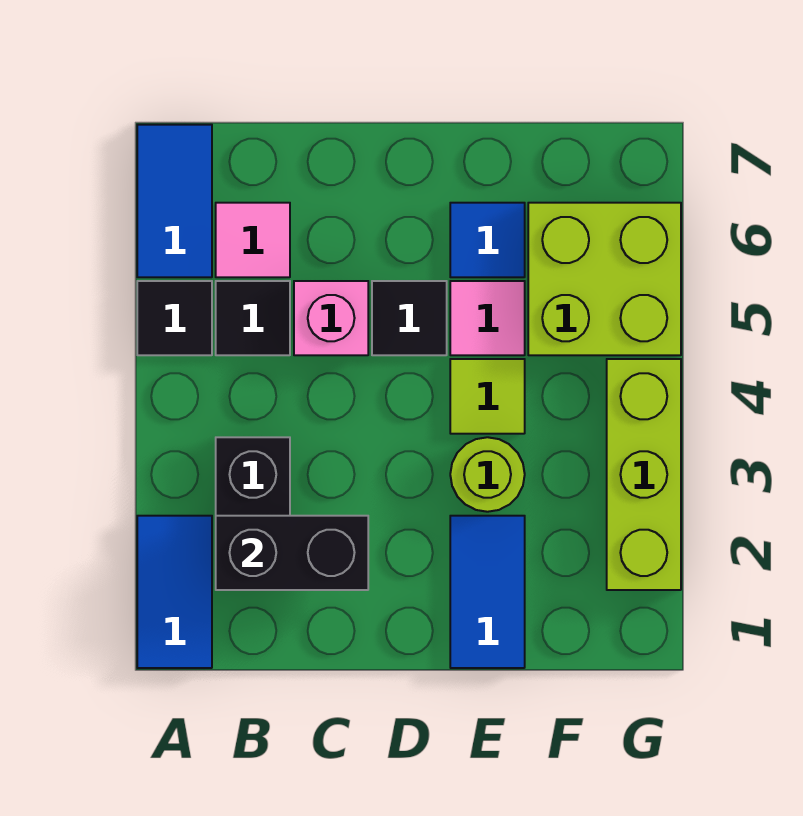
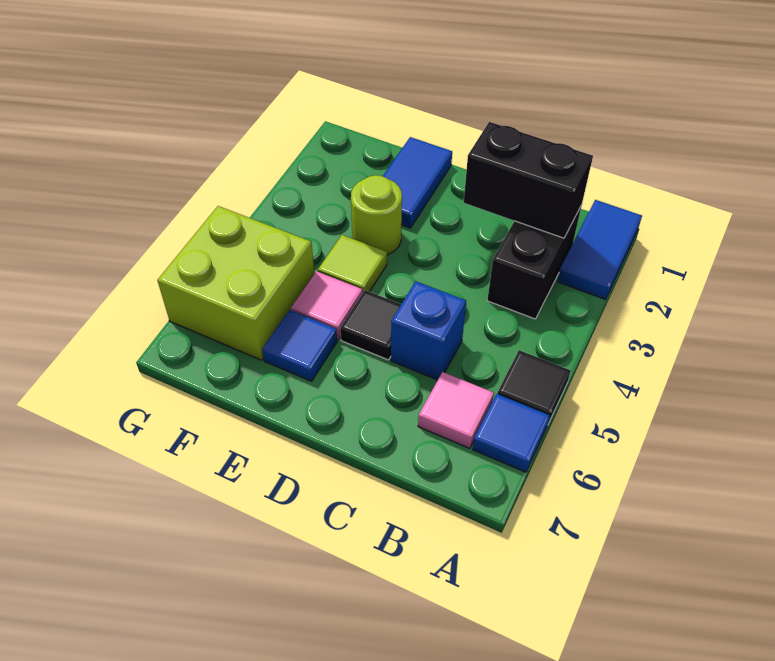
blue tile A6:A7 level 1 -> blue tile A6 level 1
black tile B5 level 1 -> none
pink brick C5 level 1 -> blue brick C5 level 1
lime brick G2:G4 level 1 -> none

